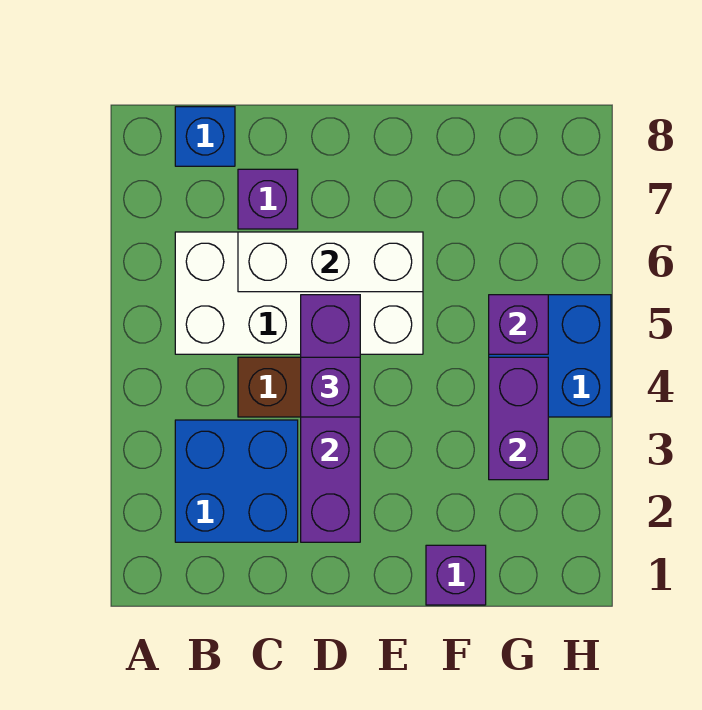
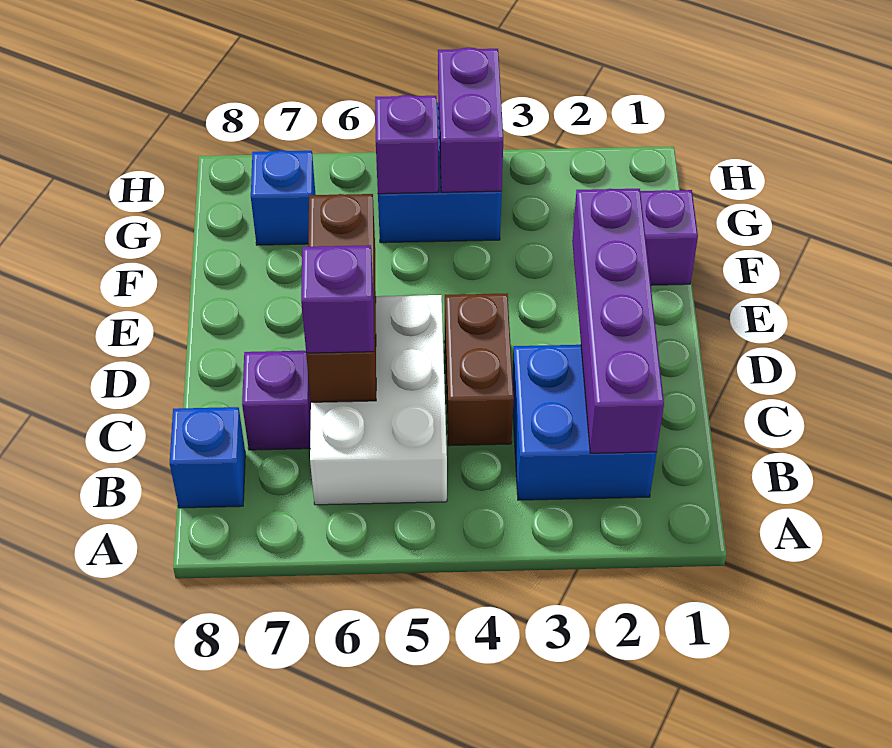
white brick B5:E6 level 1 -> white brick B5:D6 level 1
white brick C6:E6 level 2 -> brown brick C6:E6 level 2
purple brick D2:D5 level 2 -> purple brick B2:E2 level 2
purple brick D4 level 3 -> purple brick C6 level 3
purple brick G3:G4 level 2 -> purple brick G4:H4 level 2
none -> blue brick G7 level 1

